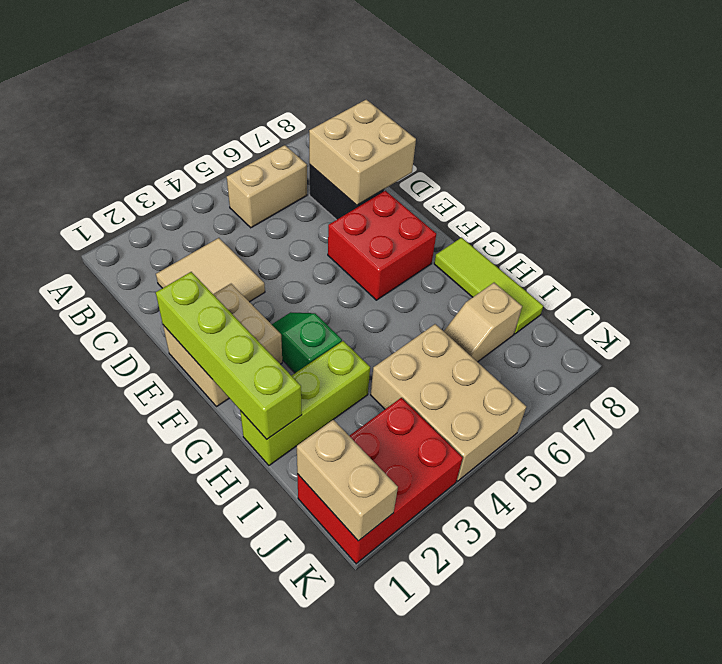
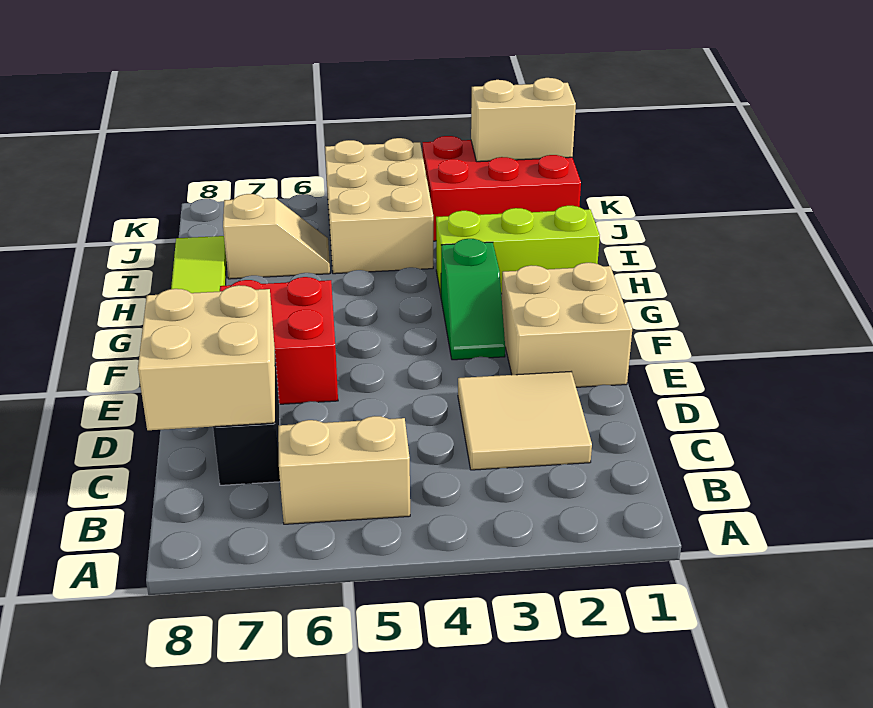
lime brick E1:H1 level 2 -> none
tan brick J1:K1 level 2 -> tan brick K1:K2 level 2

